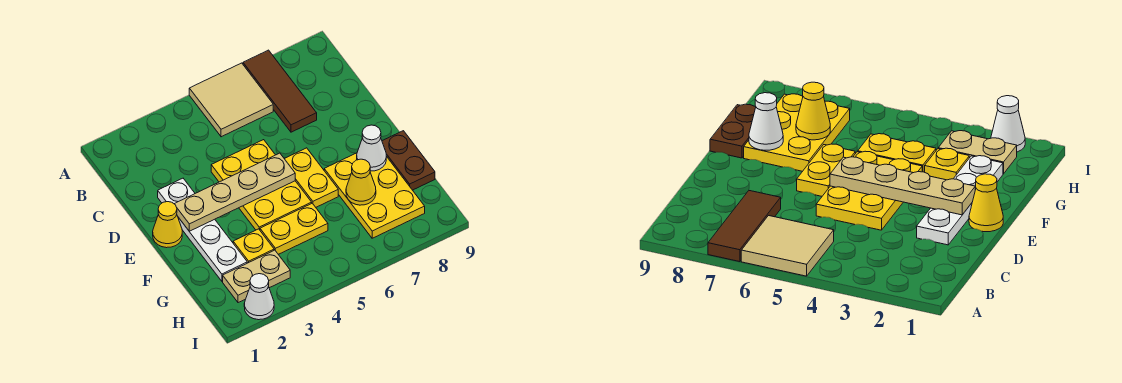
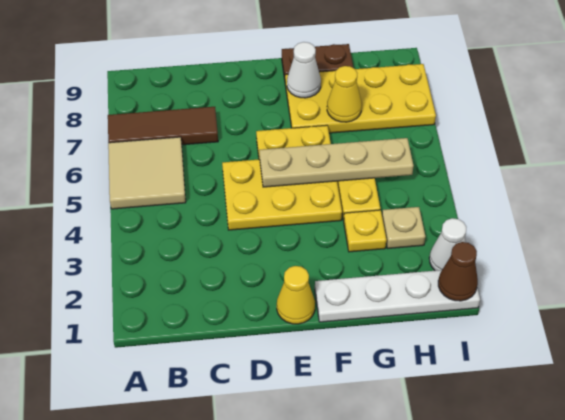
white plate D2:G2 level 1 -> white plate F1:I1 level 1
tan plate E2:E5 level 2 -> tan plate E5:H5 level 2
yellow plate F7:H8 level 1 -> yellow plate F7:I8 level 1
tan plate H2:H3 level 1 -> tan plate H3 level 1
none -> brown cone I1 level 2

